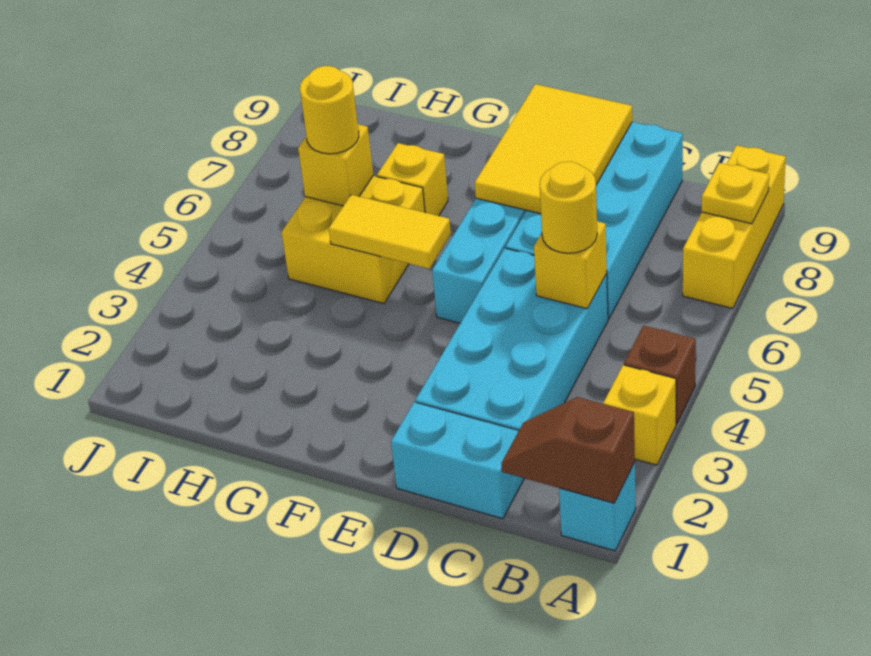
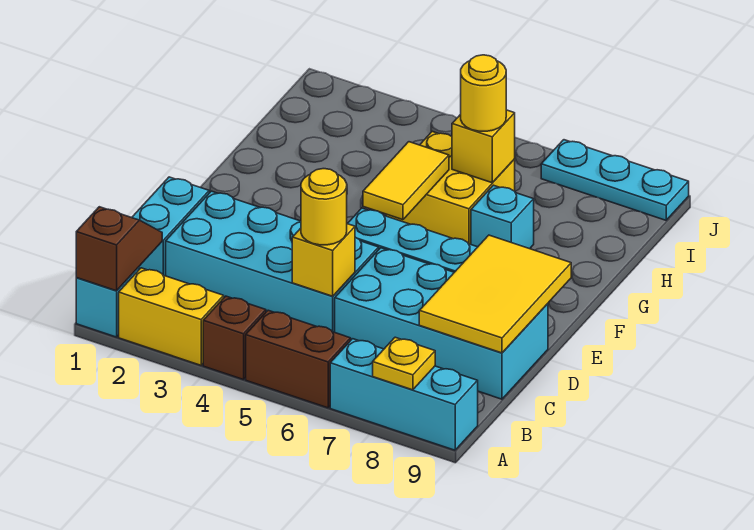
yellow brick A3 level 1 -> yellow brick A2:A3 level 1
none -> brown brick A5:A6 level 1
yellow brick A7:A9 level 1 -> cyan brick A7:A9 level 1
yellow tile D7:E9 level 2 -> yellow tile C8:E9 level 2
yellow brick G7 level 1 -> cyan brick G7 level 1
none -> cyan plate J7:J9 level 1

